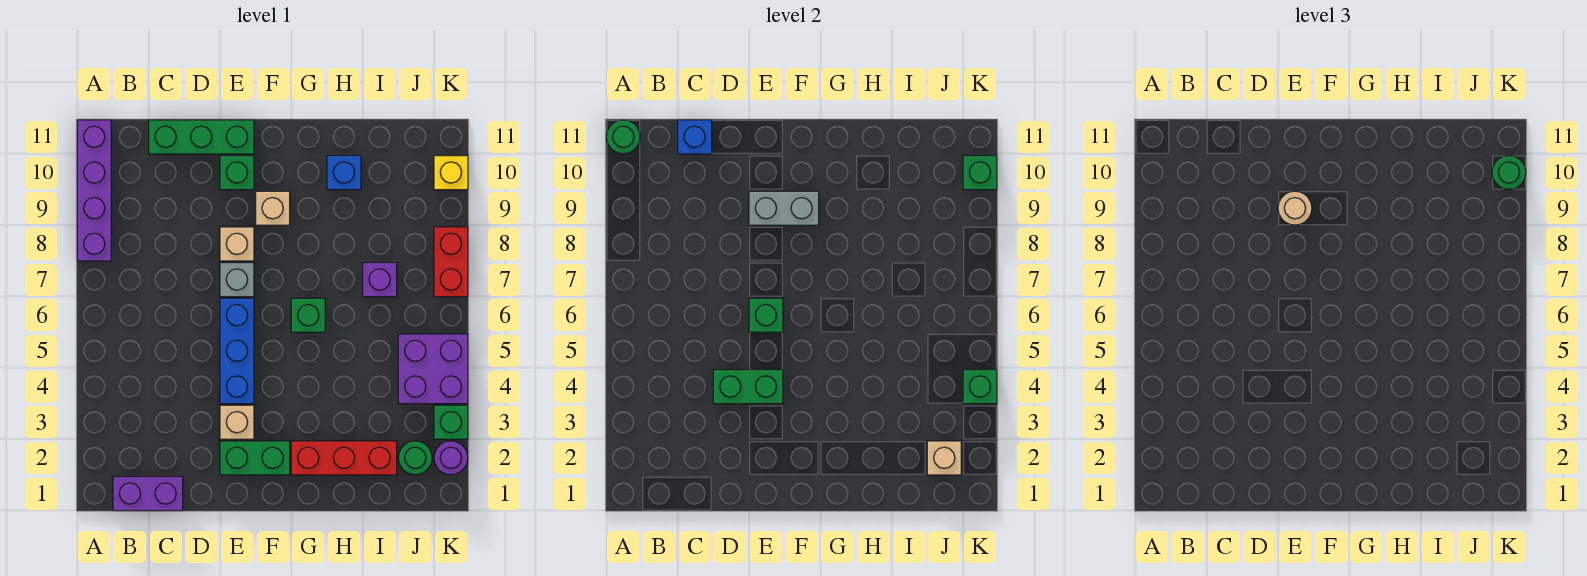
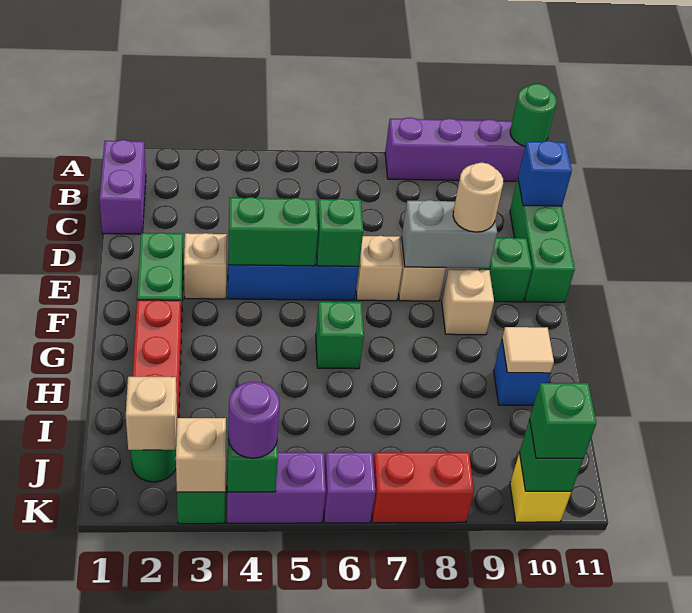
green brick D4:E4 level 2 -> green brick E4:E5 level 2
grey brick E7 level 1 -> tan brick E7 level 1
grey brick E9:F9 level 2 -> grey brick E8:E9 level 2
none -> tan tile H10 level 2
purple brick I7 level 1 -> purple brick K6 level 1
purple brick J4:K5 level 1 -> purple brick K4:K5 level 1
purple round brick K2 level 1 -> purple round brick K4 level 3
none -> tan brick K3 level 2
green round brick K10 level 3 -> green brick K10 level 3

